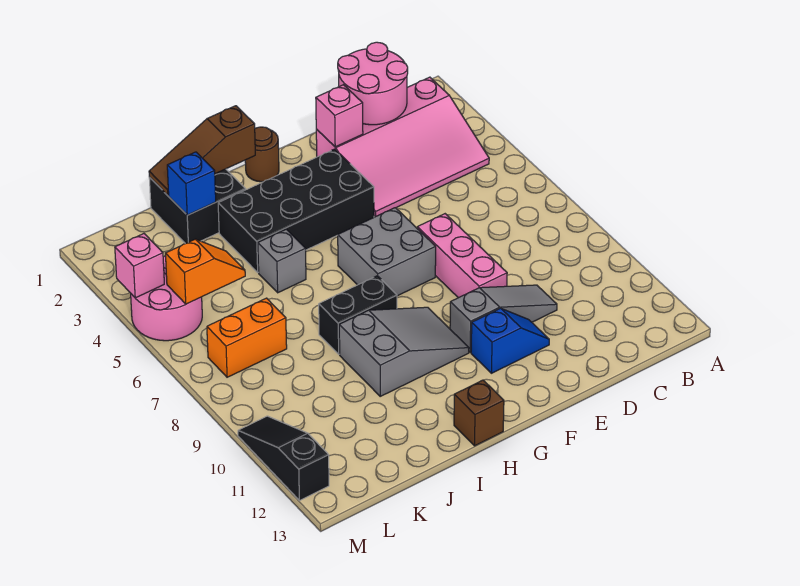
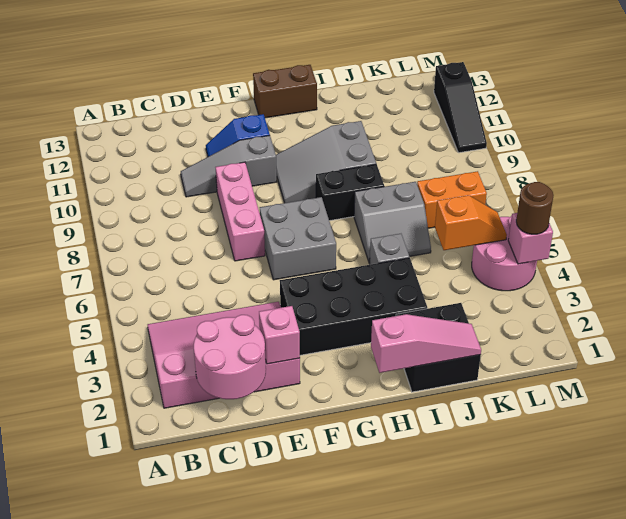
brown round brick G1 level 1 -> brown round brick M4 level 3
brown slope H1:J1 level 2 top H -> pink slope H1:J1 level 2 top H
brown brick H13 level 1 -> brown brick G13:H13 level 1
none -> grey slope I6:J7 level 1 top 7
blue brick J2 level 2 -> none
orange slope K5:L5 level 2 top L -> orange slope K5:L5 level 2 top K

